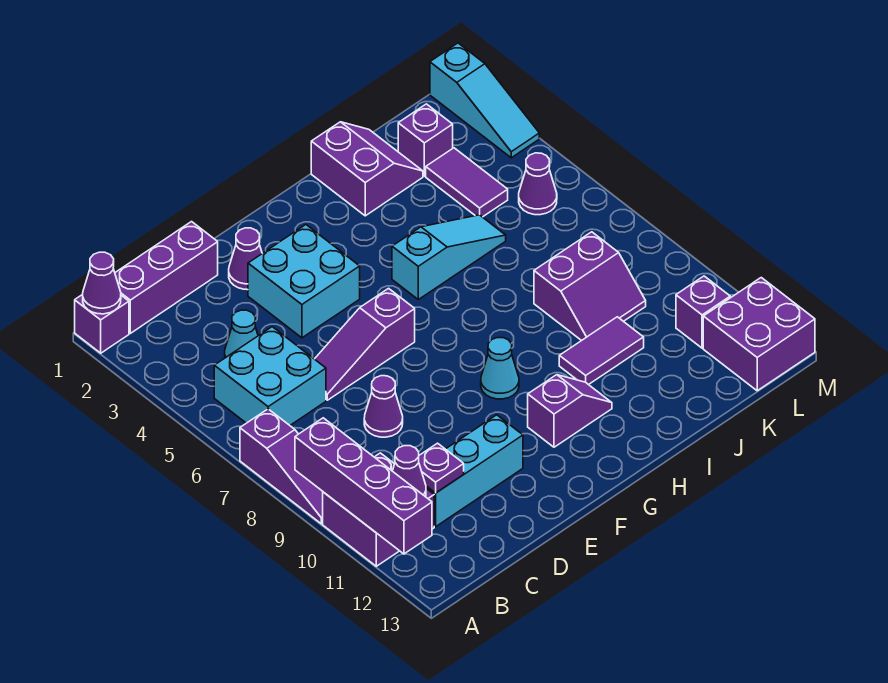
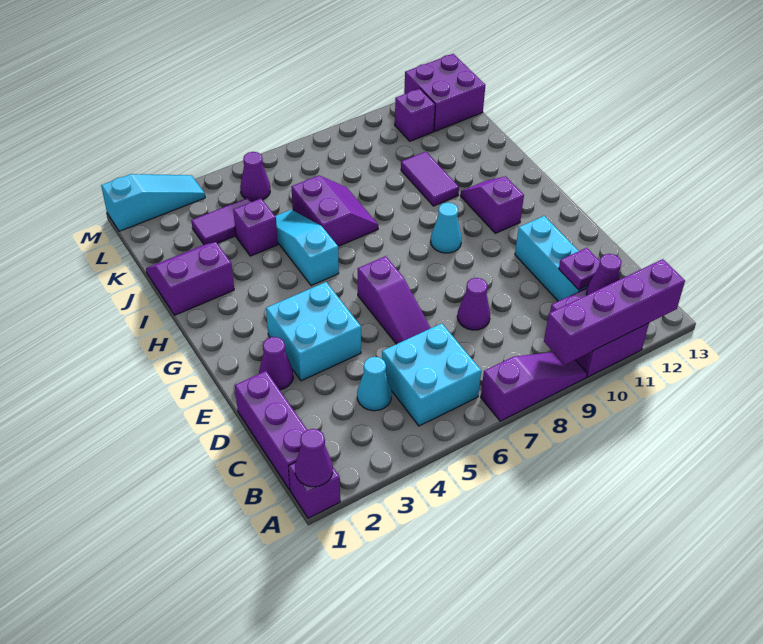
purple slope J8:K9 level 1 top 8 -> purple slope I6:J7 level 1 top 6
purple brick K2 level 1 -> purple brick J4 level 1

